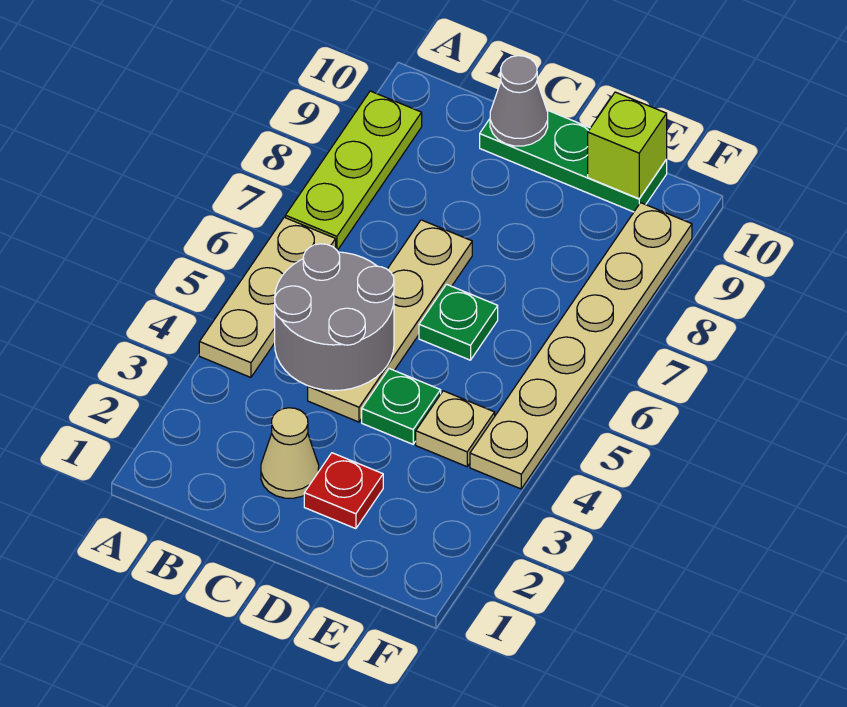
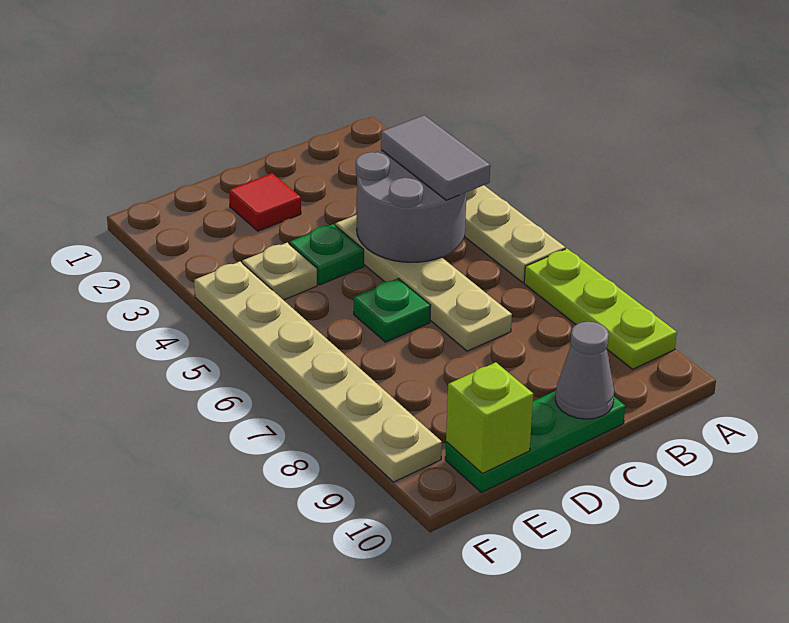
none -> grey tile B4:B5 level 3
tan cone C2 level 1 -> none
red plate D2 level 1 -> red tile D2 level 1

